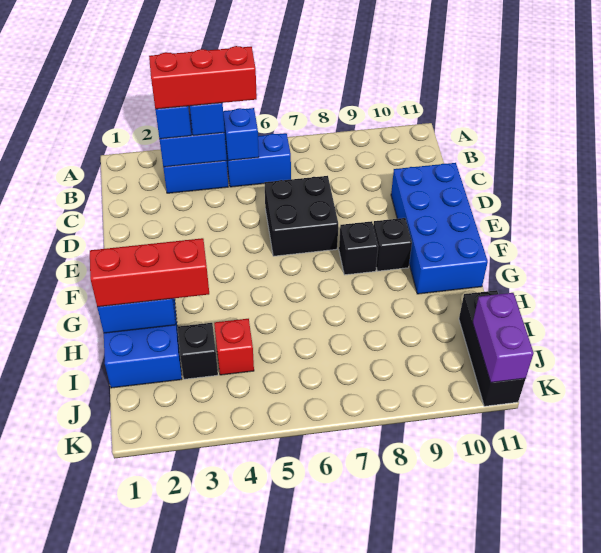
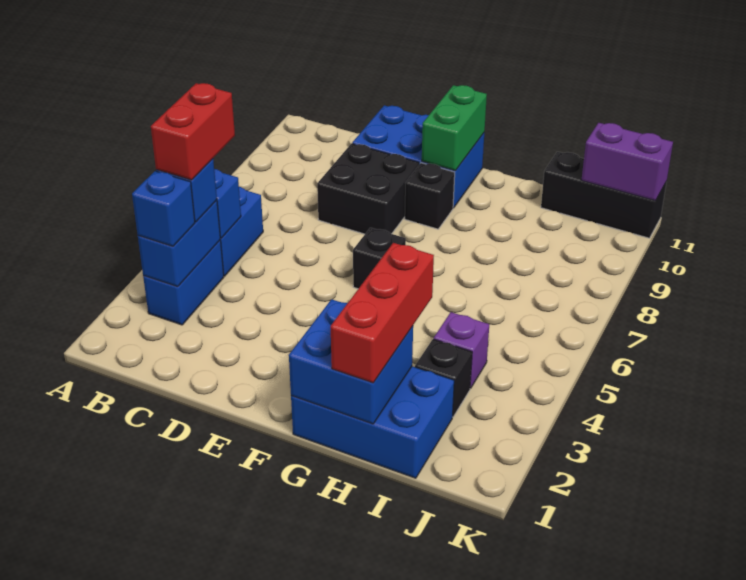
red brick B3:B5 level 4 -> red brick B4:B5 level 4
black brick D6:E7 level 1 -> black brick D8:E9 level 1
blue brick D10:G11 level 1 -> blue brick D10:F11 level 1
black brick F8 level 1 -> black brick F6 level 1
none -> green brick F10:F11 level 2
red brick I4 level 1 -> purple brick I4 level 1

